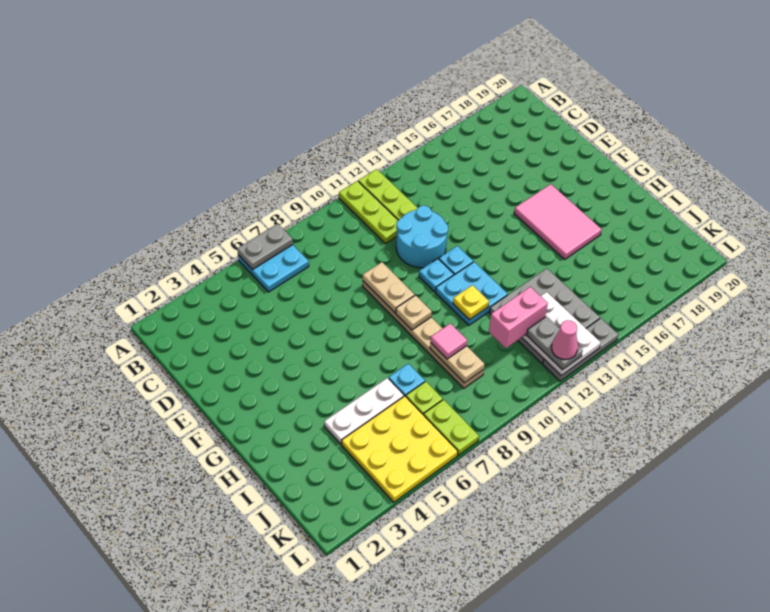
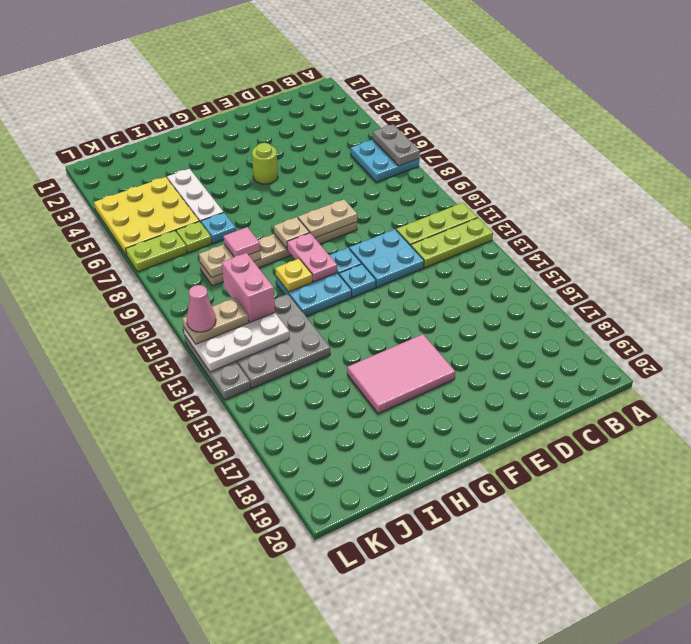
cyan round brick D11:E12 level 1 -> cyan plate D11:E12 level 1
none -> lime round brick F5 level 1
none -> pink plate G10:G11 level 2
grey plate K12:L12 level 3 -> tan plate K12:L12 level 3

